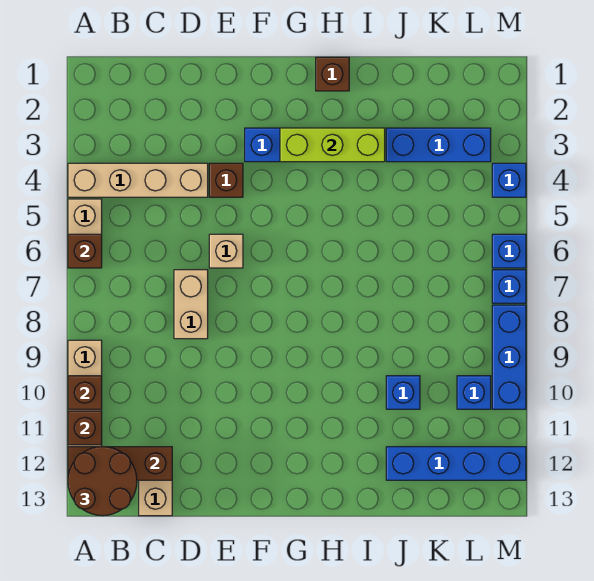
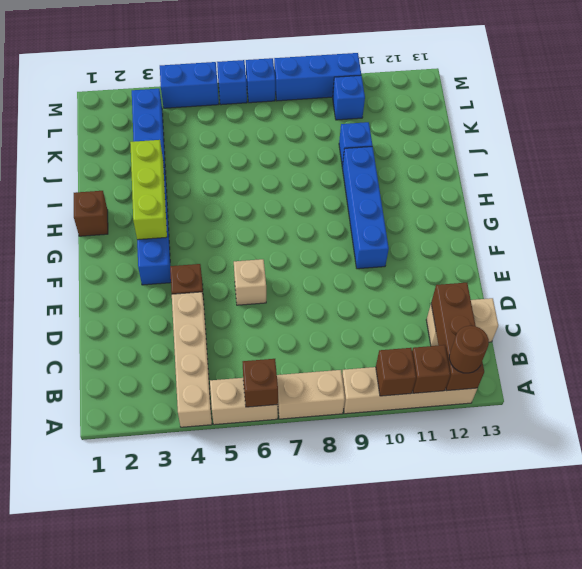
brown round brick A12:B13 level 3 -> brown round brick A12 level 3
tan brick D7:D8 level 1 -> tan brick A7:A8 level 1
blue brick J12:M12 level 1 -> blue brick F10:I10 level 1
blue brick M4 level 1 -> blue brick M4:M5 level 1

